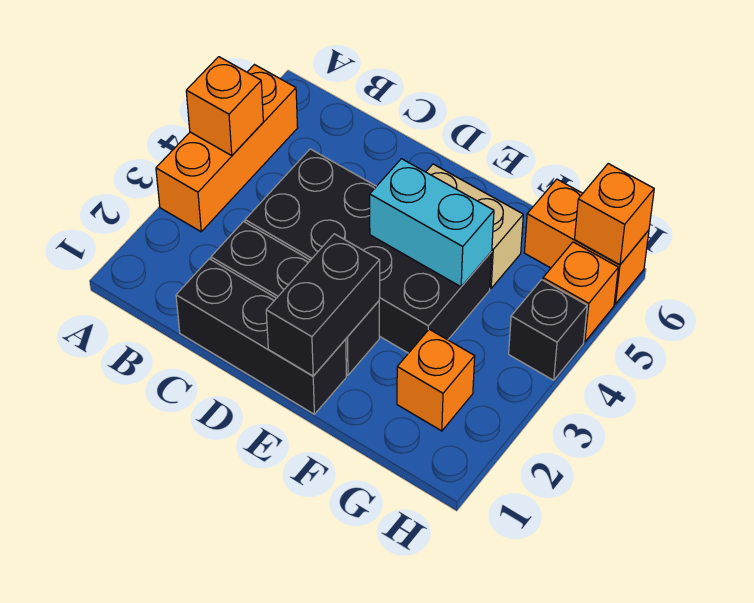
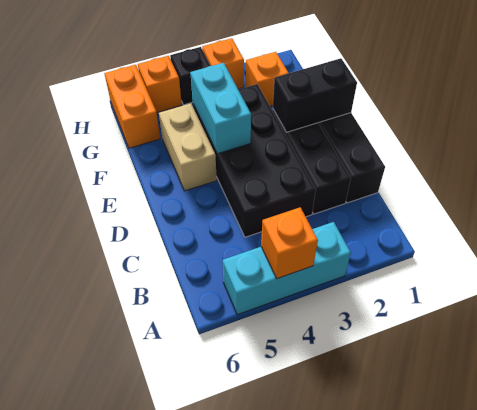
orange brick A3:A5 level 1 -> cyan brick A3:A5 level 1
orange brick H6 level 2 -> orange brick H3 level 1

